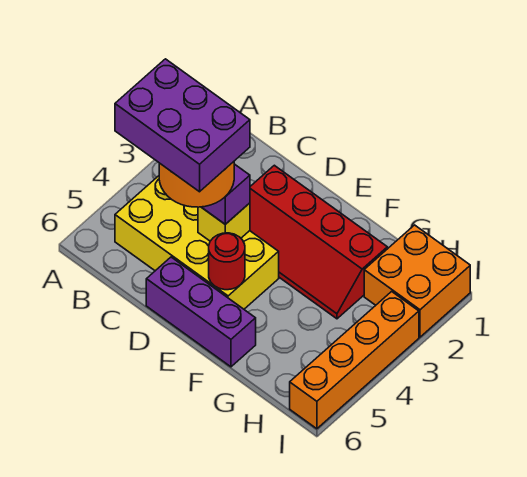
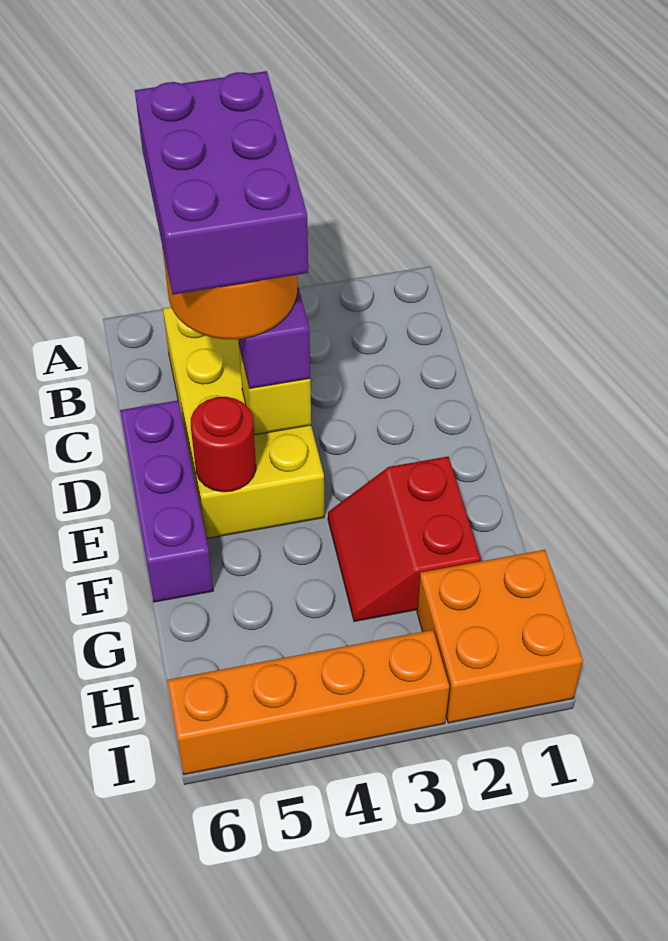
red slope D2:G3 level 1 top 2 -> red slope F2:G3 level 1 top 2

